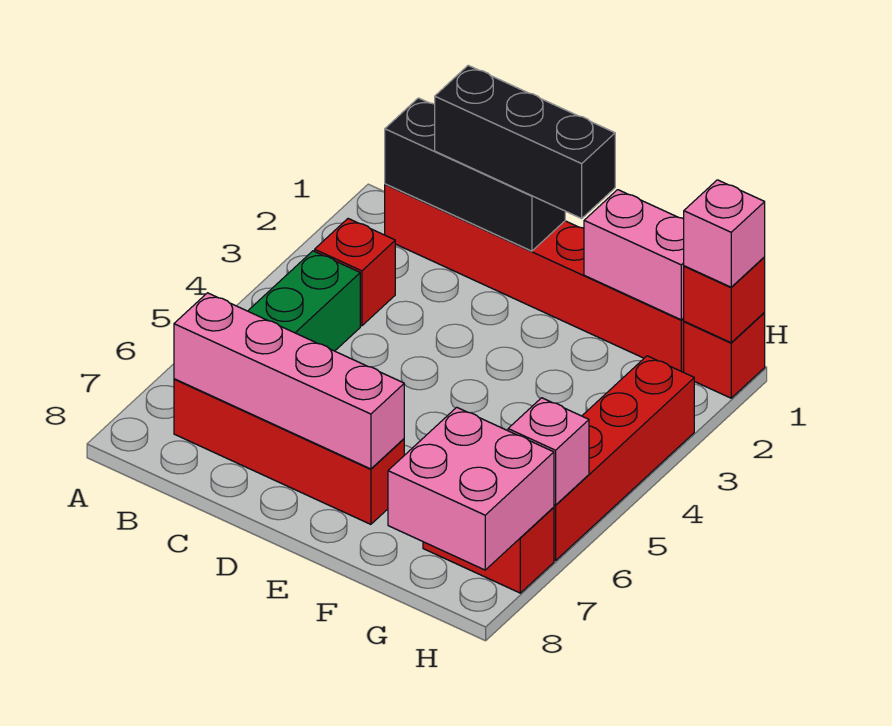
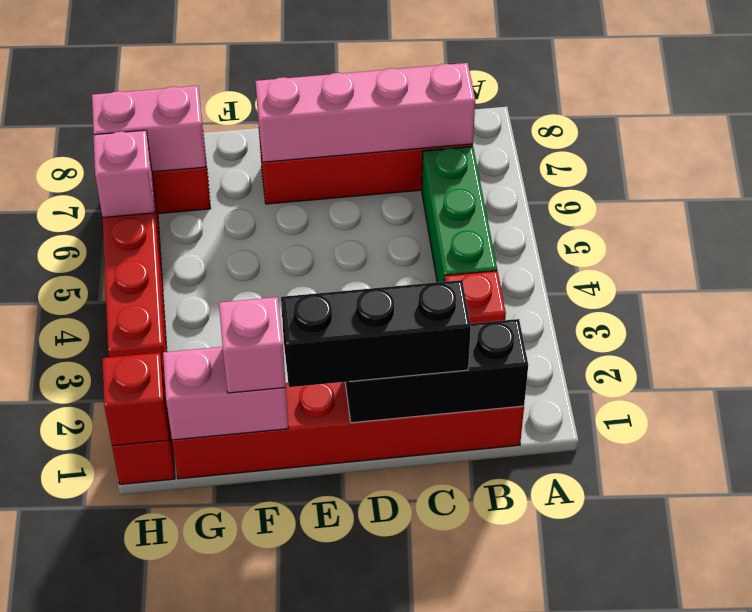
pink brick G7:H8 level 2 -> pink brick G7:H7 level 2
pink brick H1 level 3 -> pink brick F1 level 3

